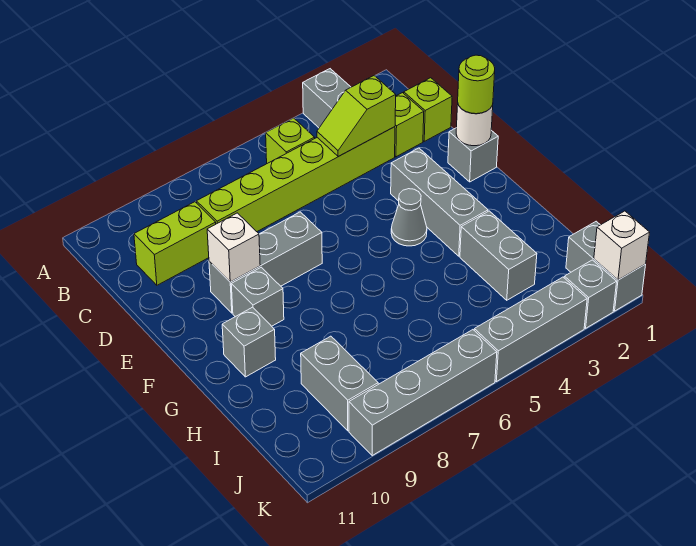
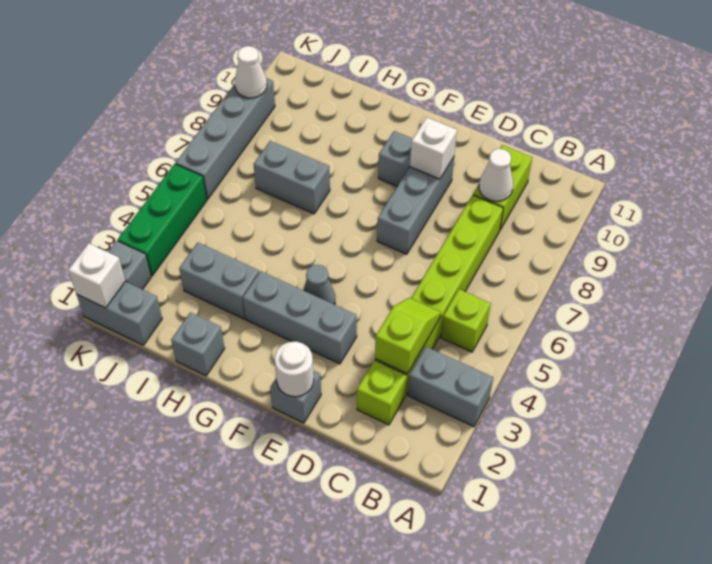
lime brick C1 level 1 -> none
none -> white cone C9 level 2
lime round brick E1 level 3 -> none
grey brick G10 level 1 -> grey brick H1 level 1
grey brick I9:J9 level 1 -> grey brick H7:I7 level 1
grey brick K3:K5 level 1 -> green brick K3:K5 level 1
none -> white cone K9 level 2

